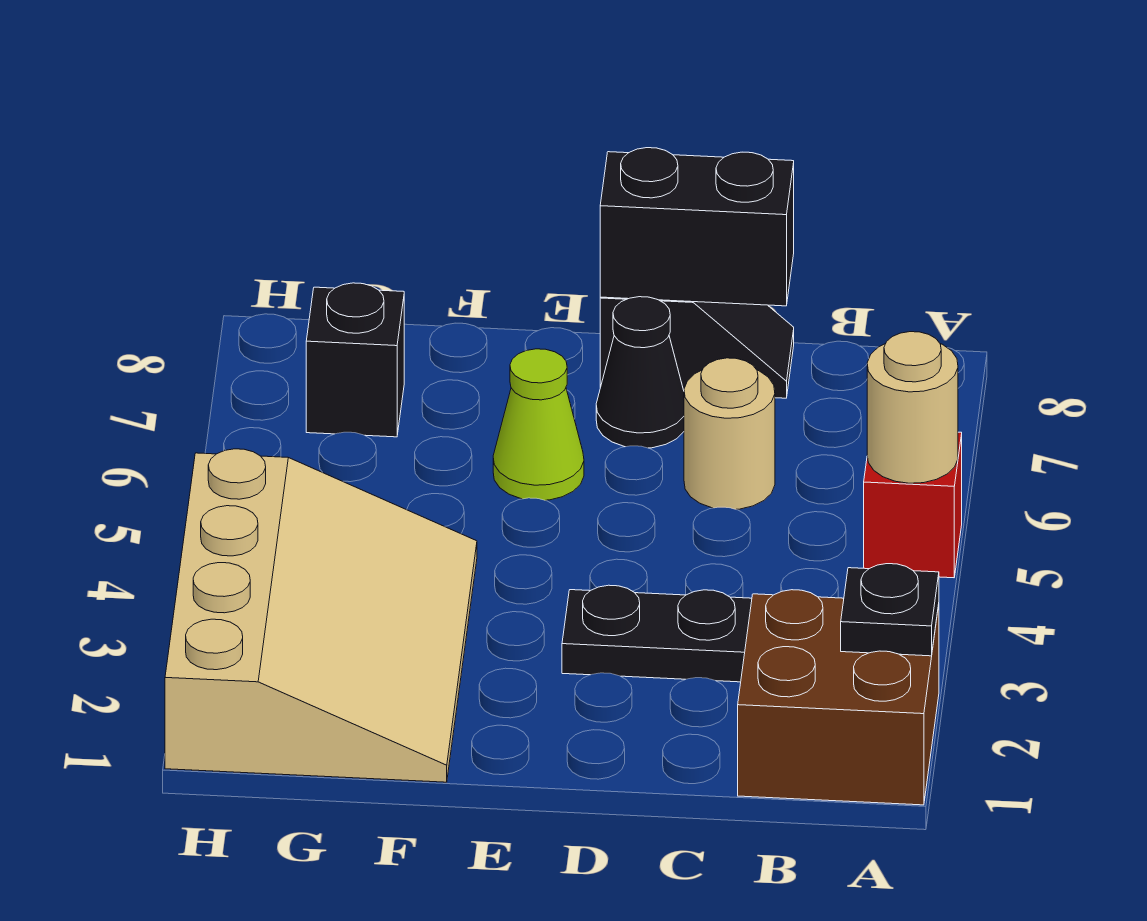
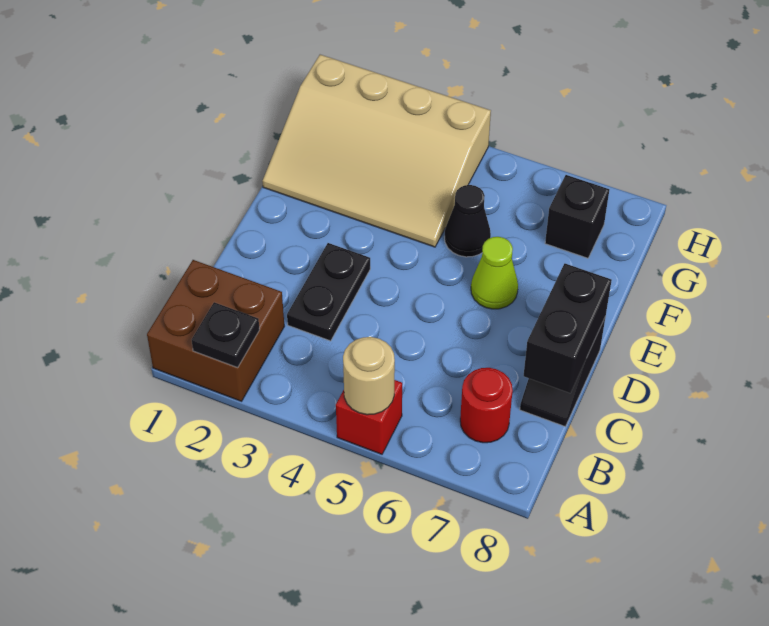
none -> red round brick B7 level 1
tan round brick C6 level 1 -> none
black cone D7 level 1 -> black cone F5 level 1

